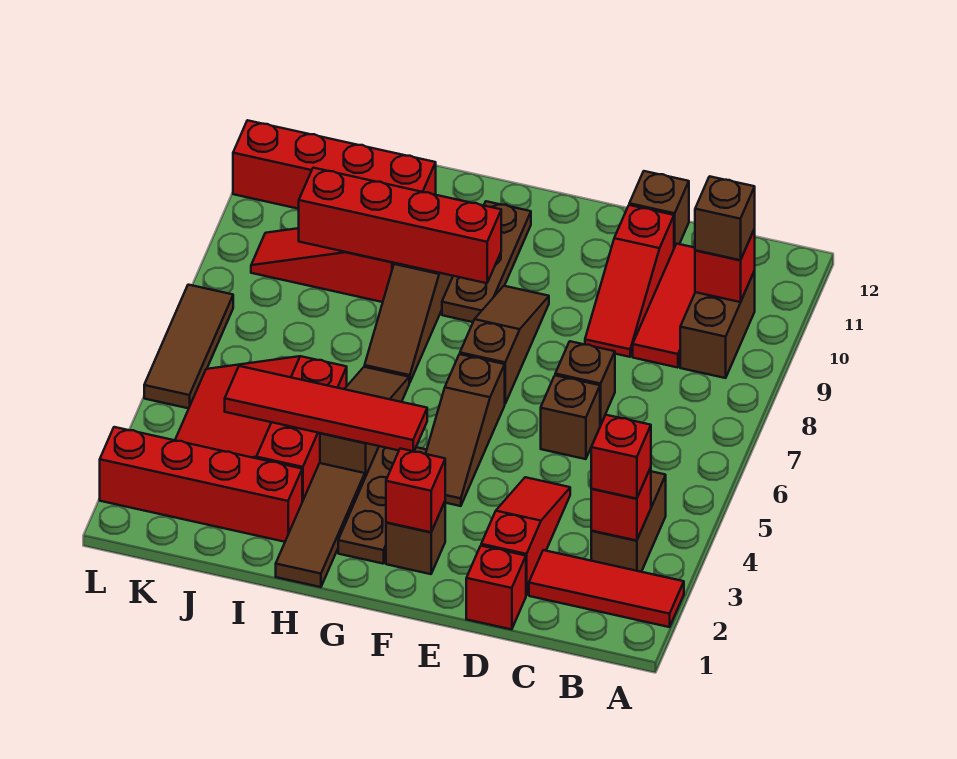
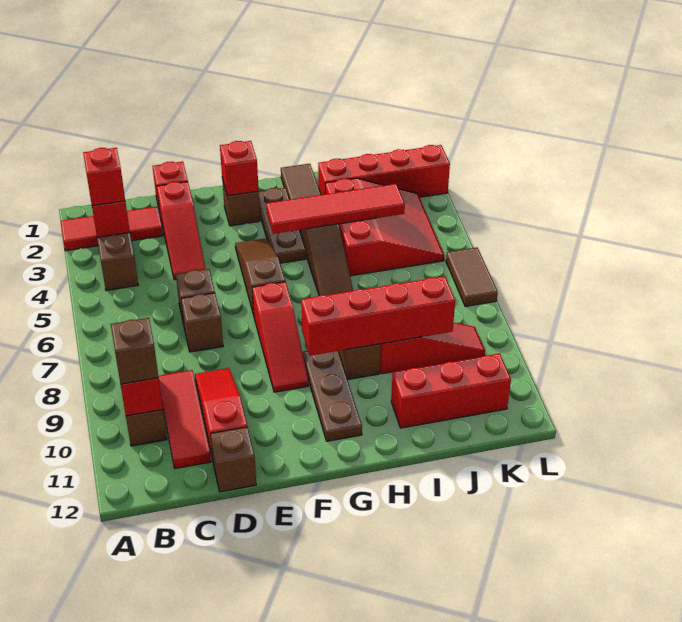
brown slope F7:F9 level 1 top 7 -> red slope F7:F9 level 1 top 7
red brick I11:L11 level 1 -> red brick I11:K11 level 1
brown tile L5:L7 level 1 -> brown tile L6:L7 level 1

